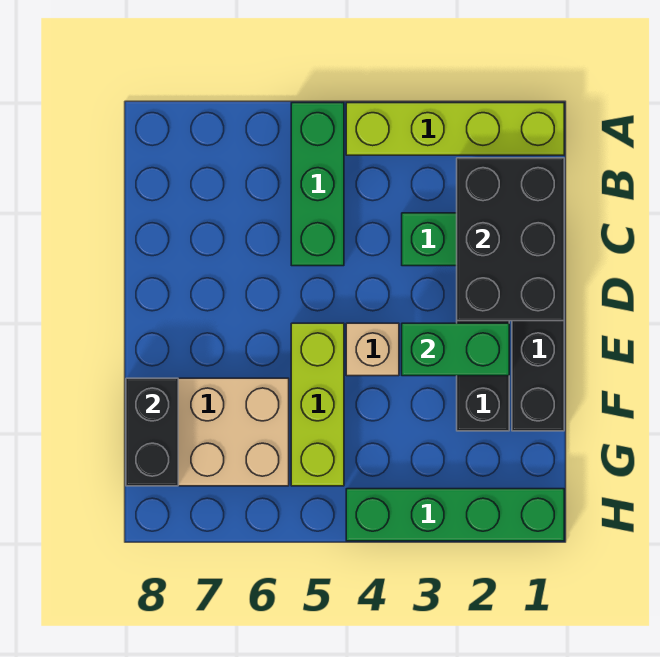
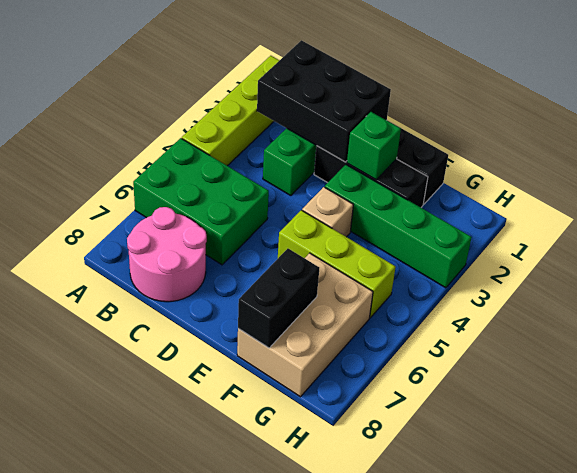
green brick A5:C5 level 1 -> green brick A5:C6 level 1
none -> pink round brick B7:C8 level 1
green brick E2:E3 level 2 -> green brick E2 level 2
black brick F8:G8 level 2 -> black brick F7:F8 level 2
green brick H1:H4 level 1 -> green brick E3:H3 level 1

